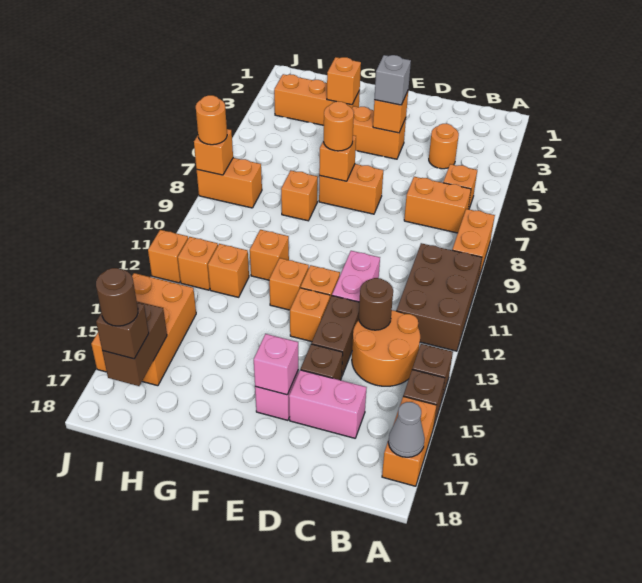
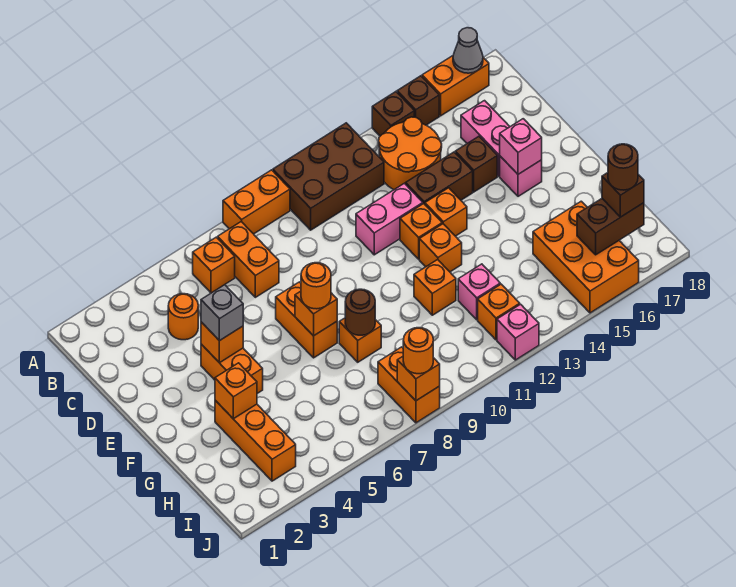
brown round brick C13 level 2 -> brown round brick G8 level 2
orange brick H12 level 1 -> pink brick H12 level 1
orange brick I14:J16 level 1 -> orange brick H15:J16 level 1
orange brick J12 level 1 -> pink brick J12 level 1

